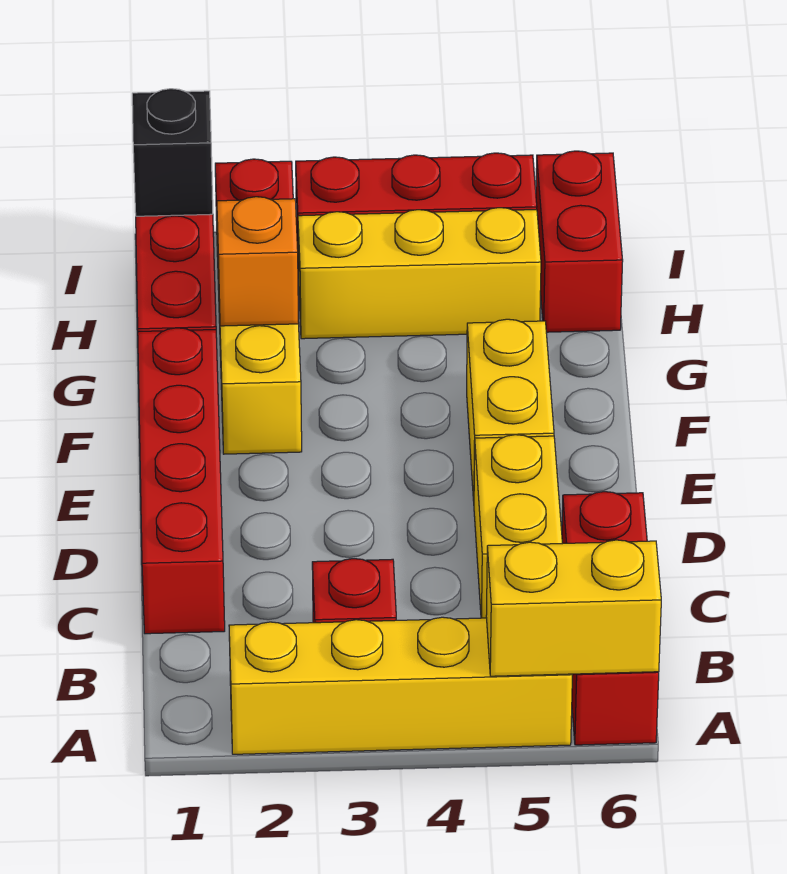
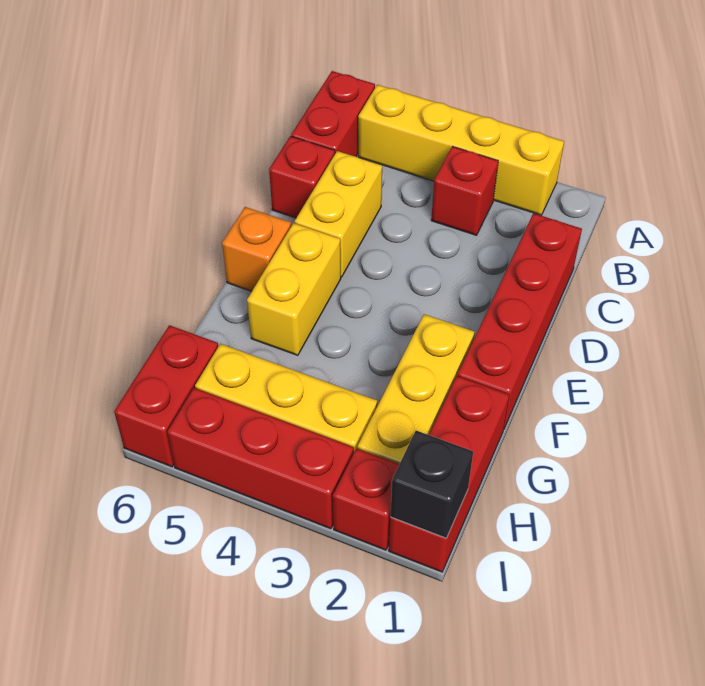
yellow brick A5:A6 level 2 -> none
orange brick G2 level 2 -> orange brick E6 level 1

